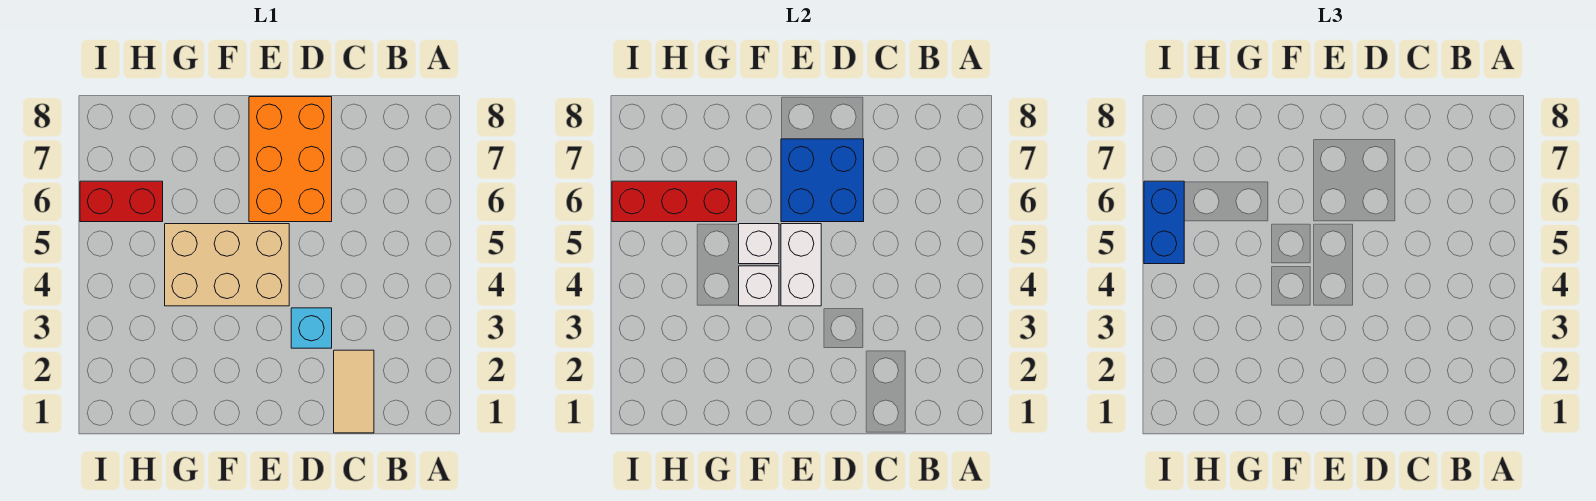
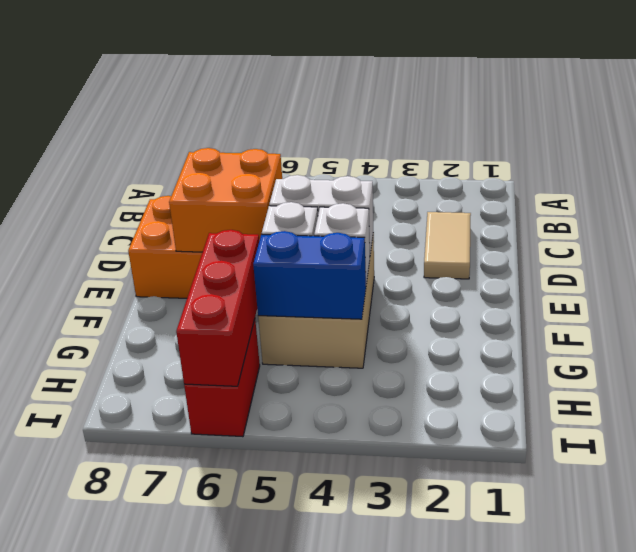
tan tile C1:C2 level 1 -> tan tile C2:D2 level 1
cyan brick D3 level 1 -> none
blue brick D6:E7 level 2 -> orange brick D6:E7 level 2
blue brick I5:I6 level 3 -> blue brick G4:G5 level 2

